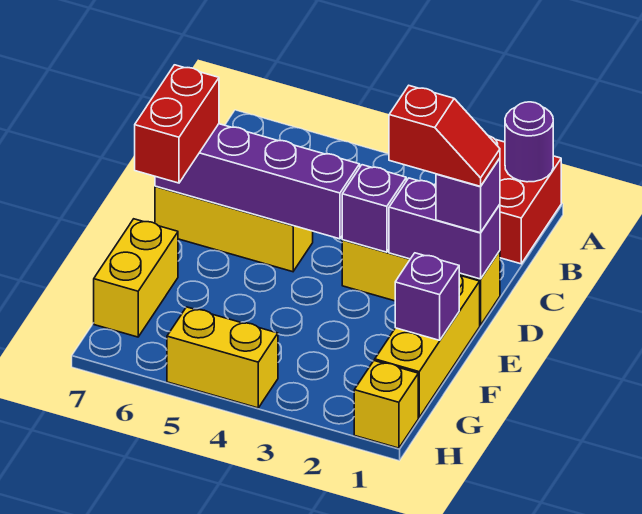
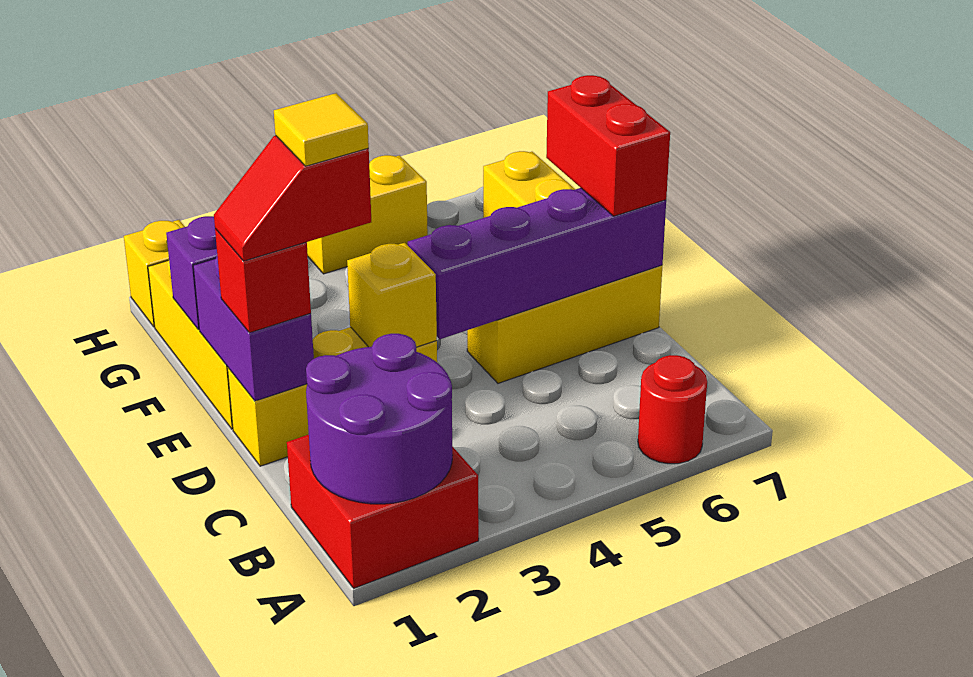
purple round brick A1 level 2 -> purple round brick A1:B2 level 2
none -> red round brick A6 level 1
purple brick D1:D2 level 2 -> purple brick D1:E1 level 2
purple brick D1 level 3 -> red brick D1 level 3
none -> yellow tile D2 level 5
purple brick D3 level 2 -> yellow brick D3 level 2

